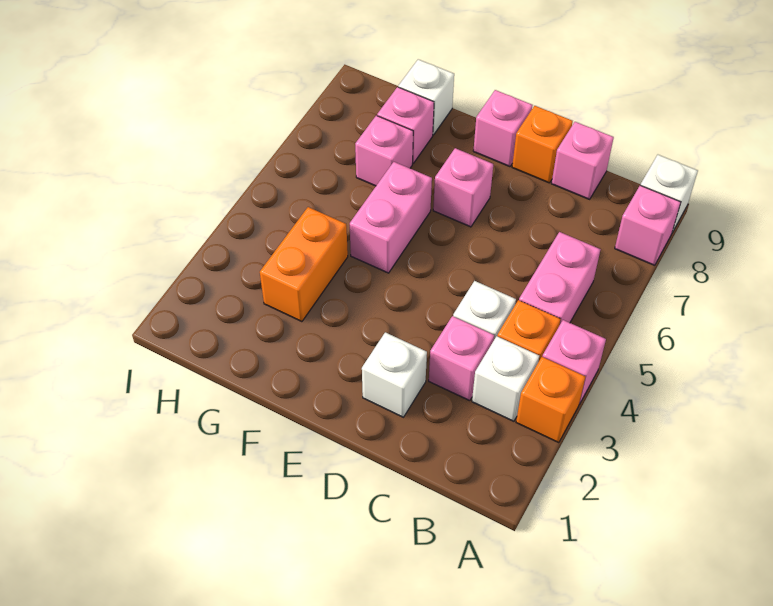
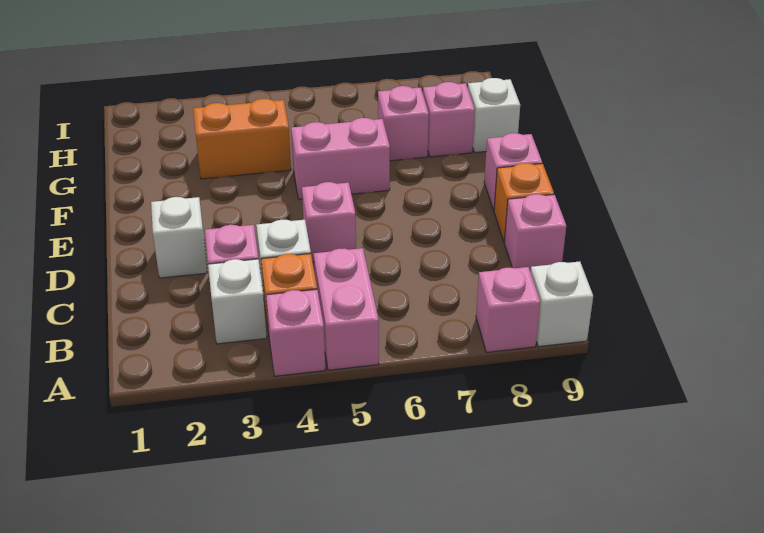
orange brick A3 level 1 -> none
pink brick B5:B6 level 1 -> pink brick A5:B5 level 1
pink brick E7 level 1 -> pink brick D5 level 1

